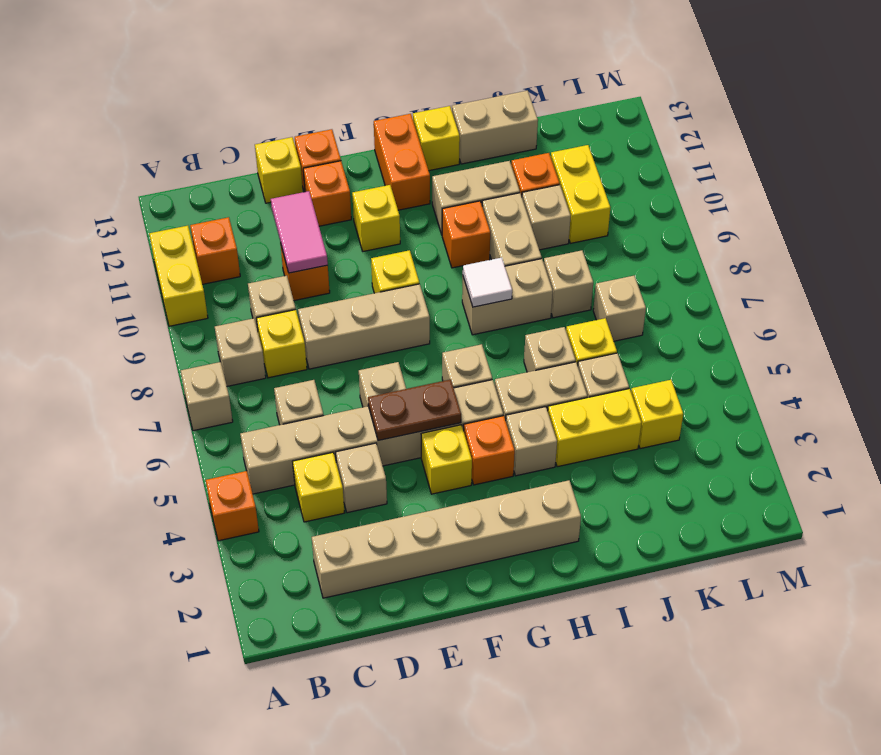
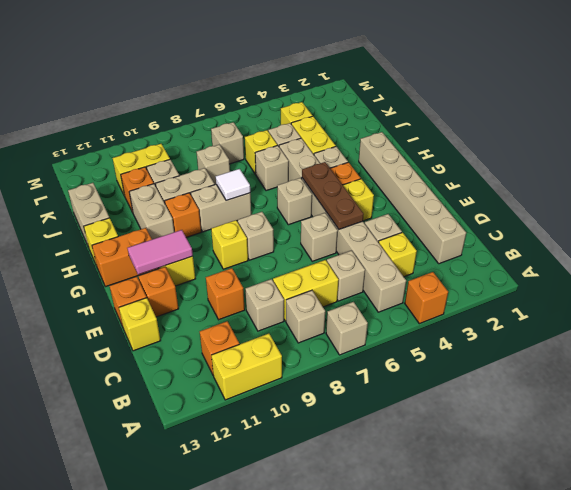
yellow brick C8 level 1 -> yellow brick C7:C8 level 1
tan brick D8:F8 level 1 -> tan brick F8 level 1
pink tile D10:D11 level 2 -> pink tile F11:F12 level 2
brown plate E5:F5 level 2 -> brown plate E5:G5 level 2
tan brick H8:I8 level 1 -> tan brick H8:H9 level 1

